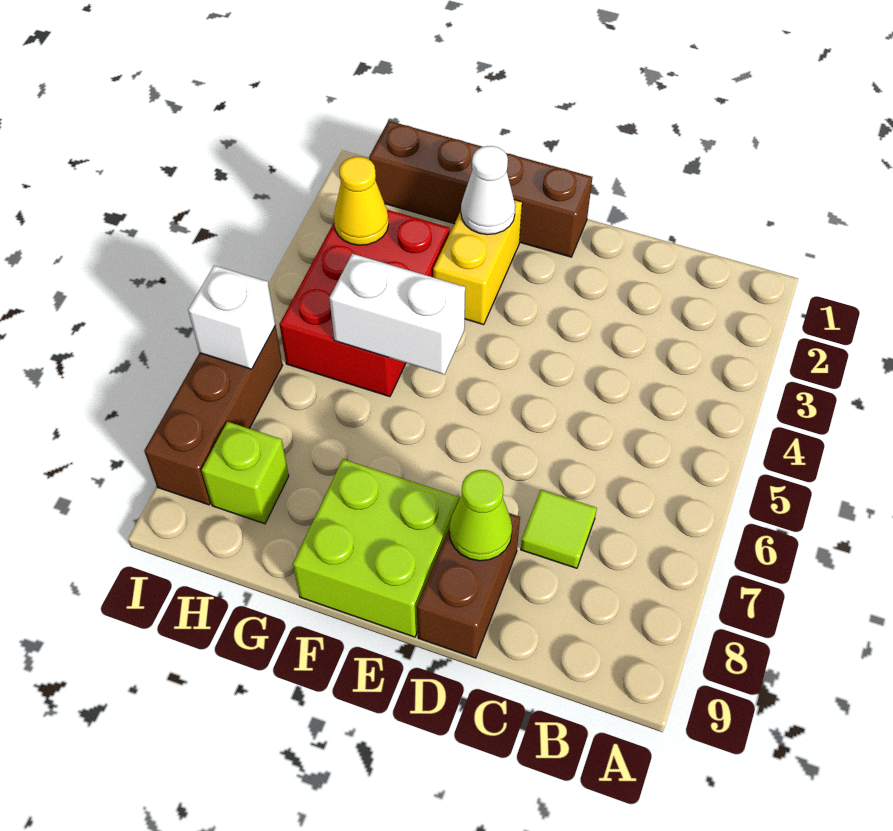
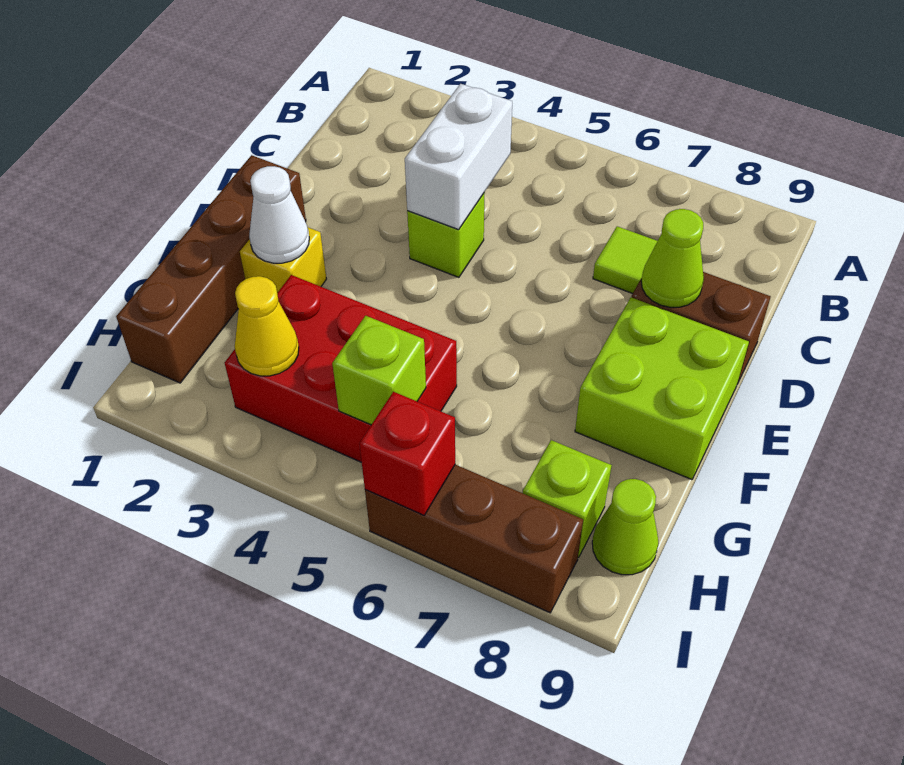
none -> lime brick D4 level 1
yellow brick F2:F3 level 1 -> yellow brick F2 level 1
white brick F5:G5 level 2 -> white brick C4:D4 level 2
none -> lime brick H5 level 2
none -> lime cone H9 level 1
white brick I6 level 2 -> red brick I6 level 2

